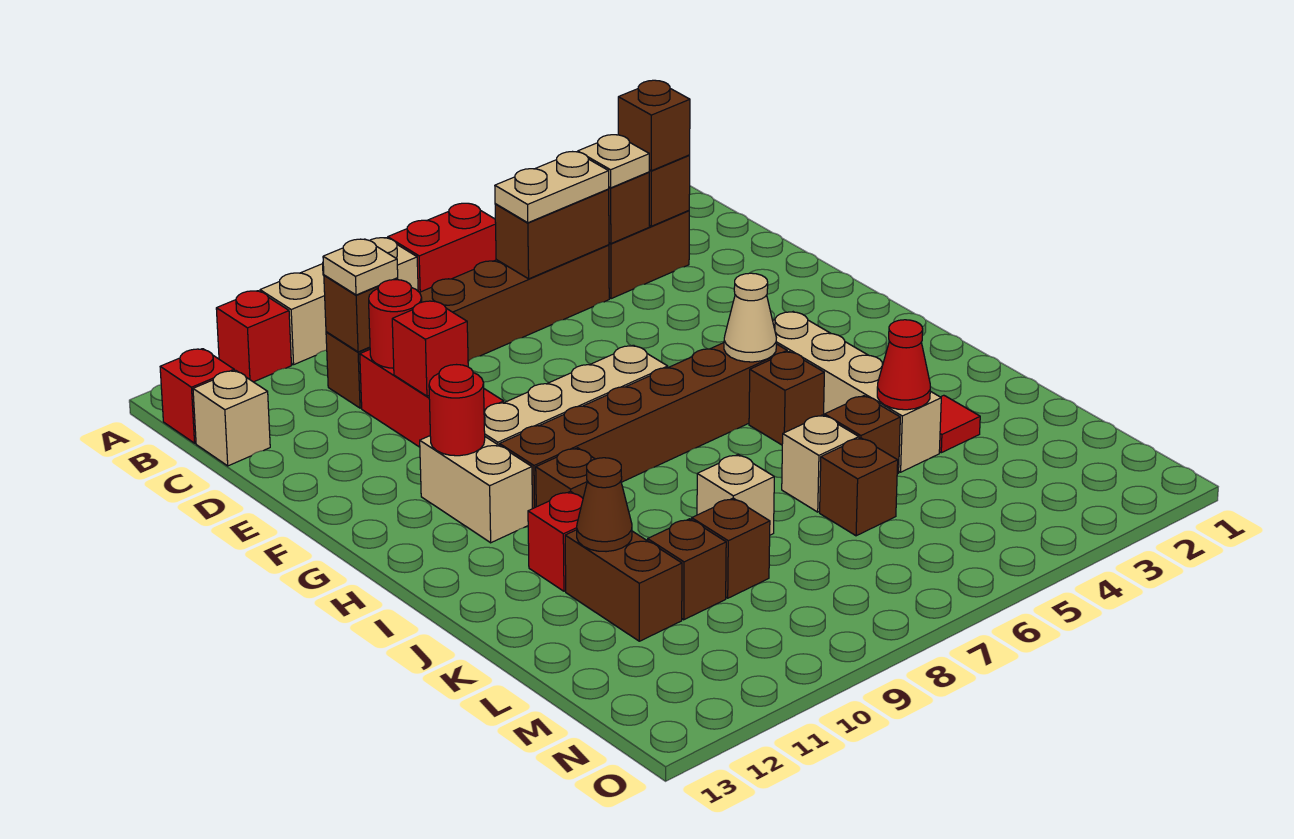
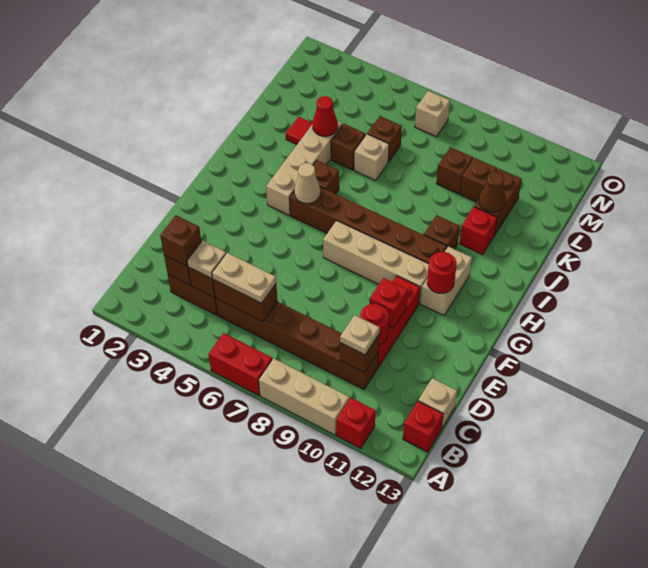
tan brick K8 level 1 -> tan brick N7 level 1

